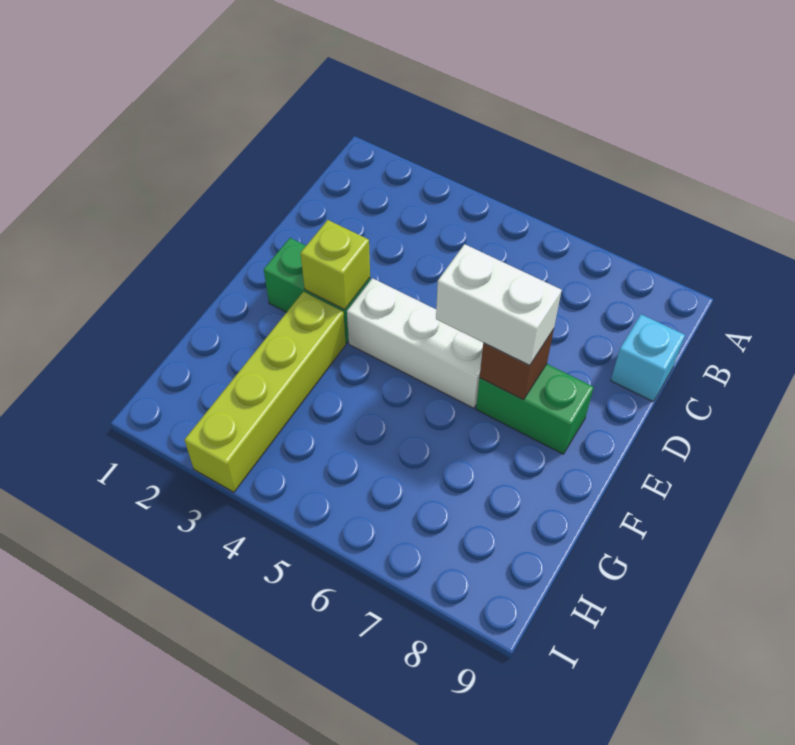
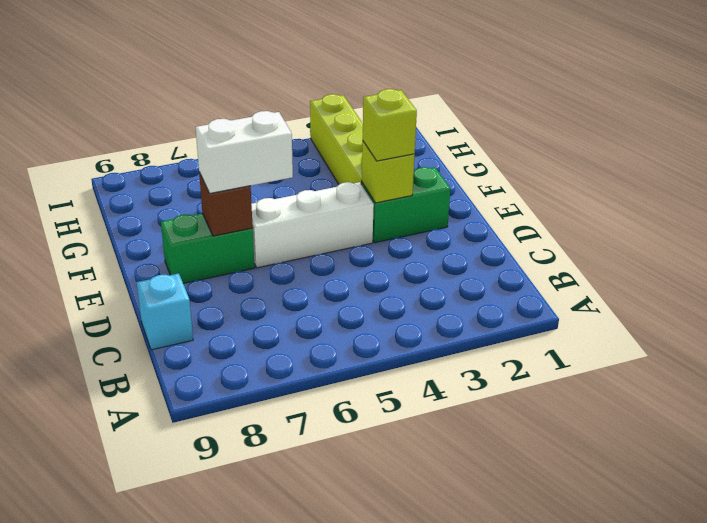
none -> lime brick E3 level 3

